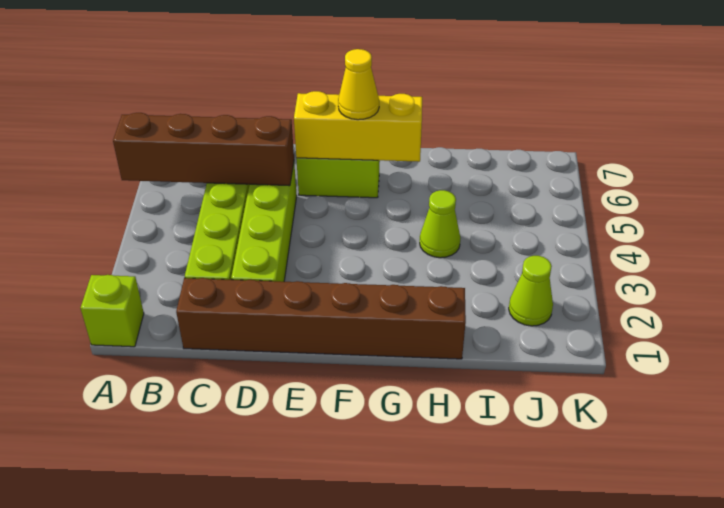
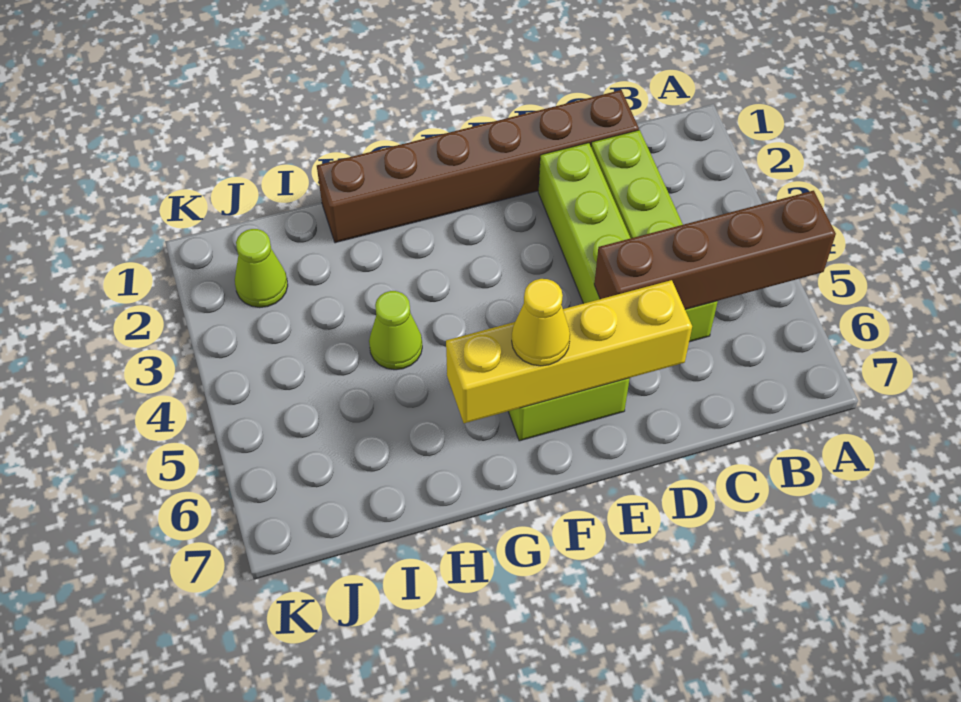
lime brick A1 level 1 -> none
yellow brick E6:G6 level 2 -> yellow brick D6:G6 level 2

